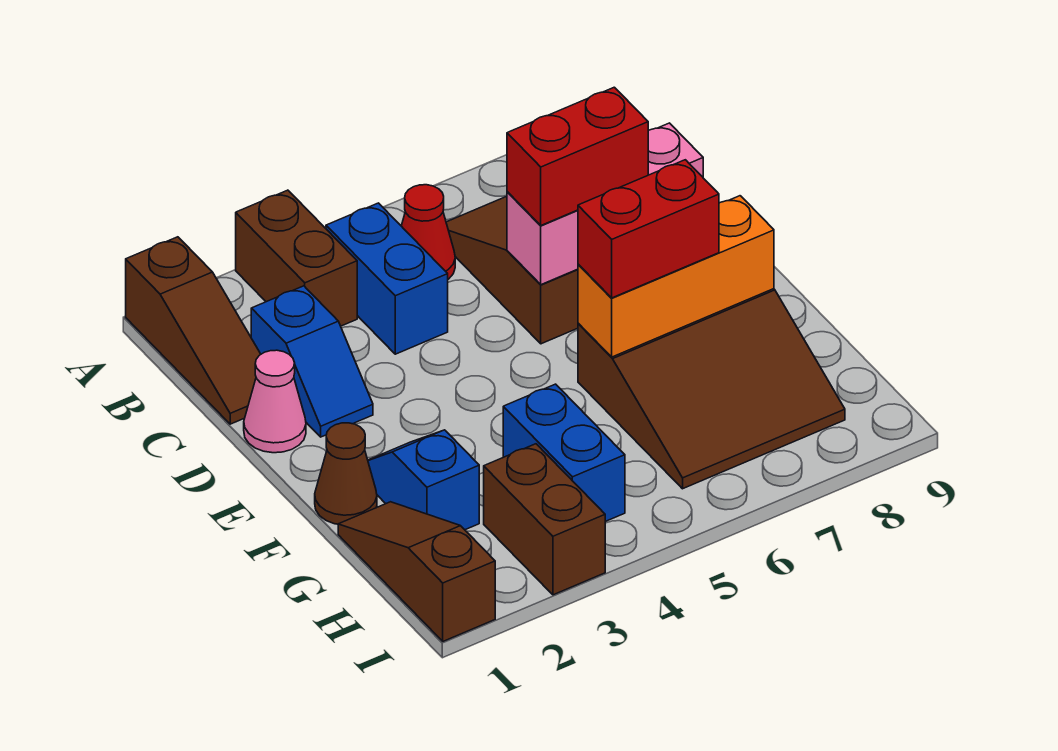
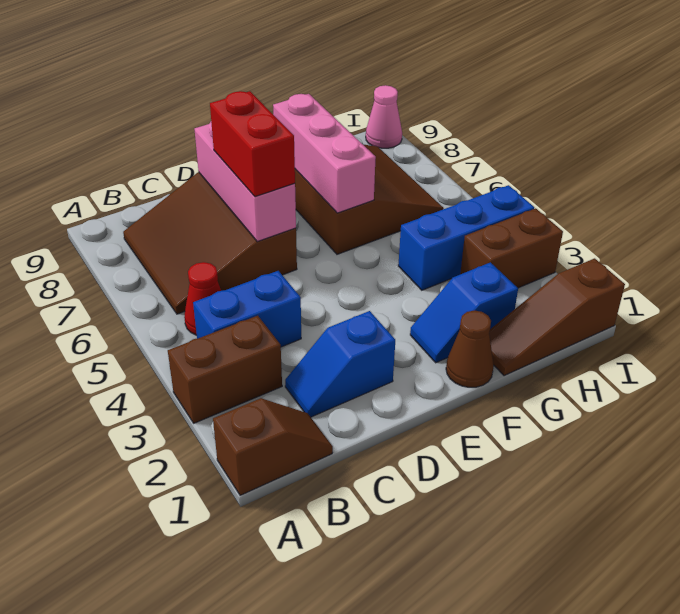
brown slope A1:C1 level 1 top A -> brown slope A1:B1 level 1 top A
blue slope C2:D2 level 1 top C -> blue slope C2:D2 level 1 top D
pink cone D1 level 1 -> pink cone I9 level 1
orange brick F6:F8 level 2 -> pink brick F6:F8 level 2
red brick F6:F7 level 3 -> none
blue brick G4:H4 level 1 -> blue brick G4:I4 level 1

